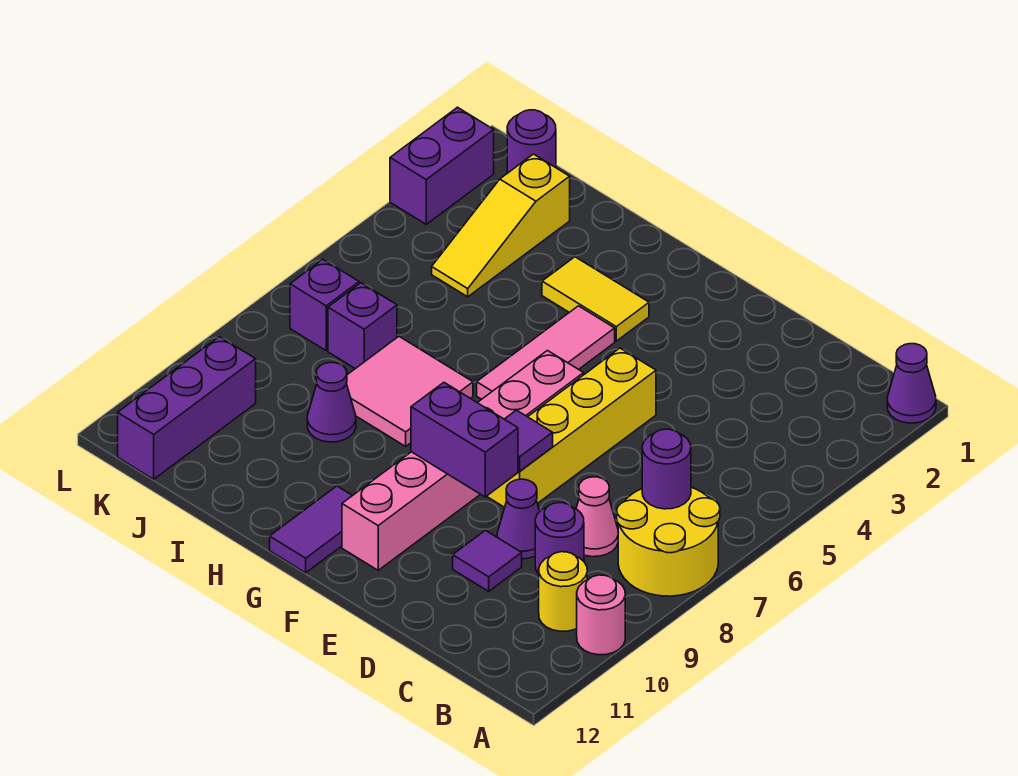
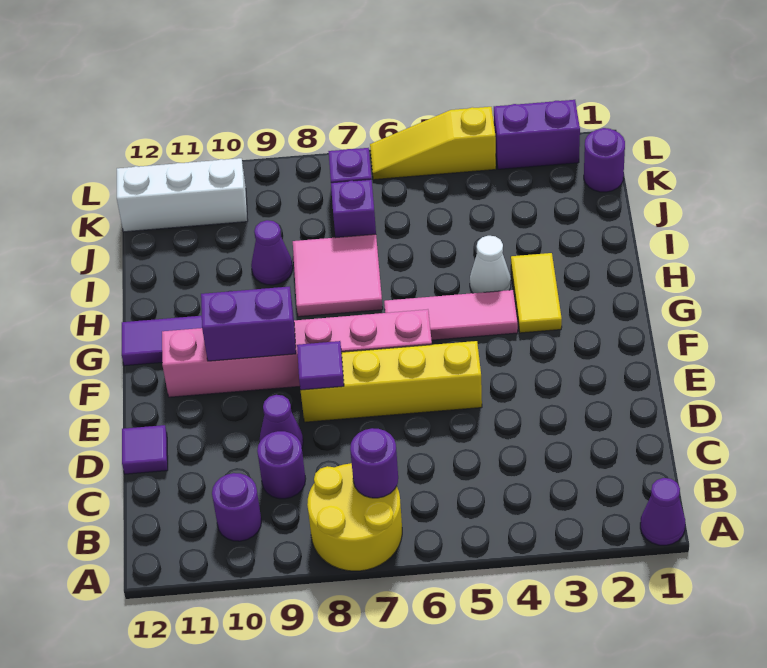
pink round brick A10 level 1 -> none
yellow round brick B10 level 1 -> purple round brick B10 level 1
pink cone C8 level 1 -> none
purple tile D10 level 1 -> purple tile D12 level 1
purple brick E9:F9 level 2 -> purple brick F9:F10 level 2
none -> white cone H4 level 1
yellow slope J2:J4 level 1 top 2 -> yellow slope L4:L6 level 1 top 4
purple brick K10:K12 level 1 -> white brick K10:K12 level 1

